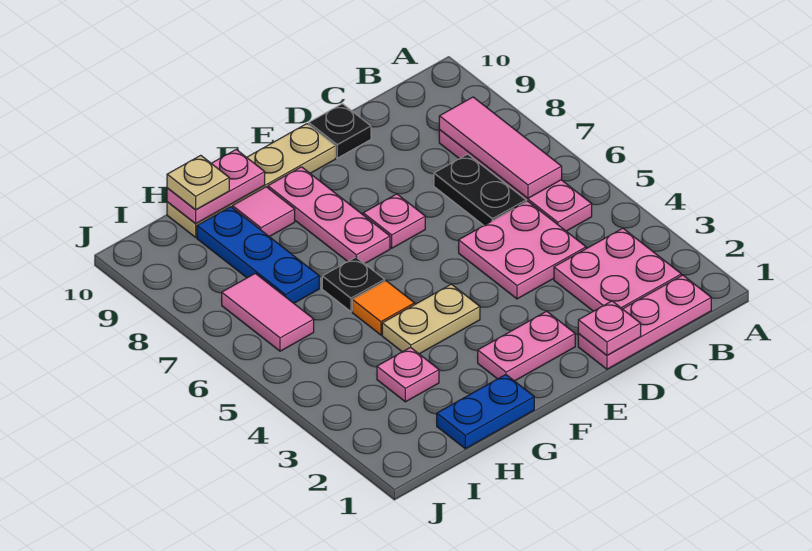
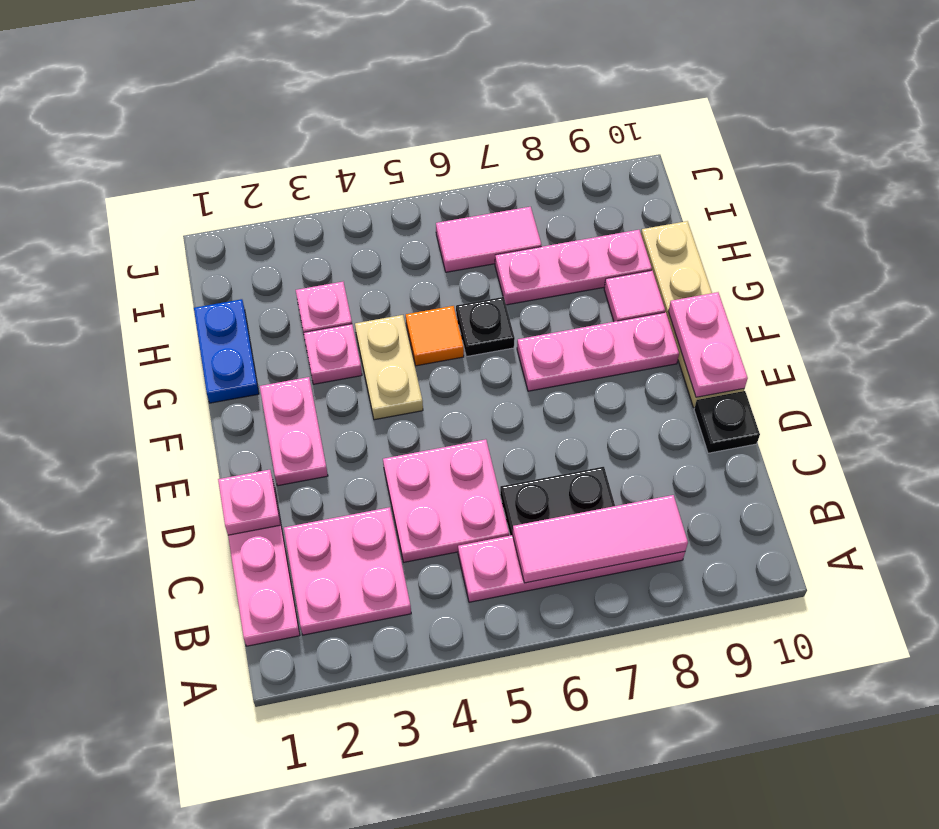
pink plate E7 level 1 -> pink plate G3 level 1
pink plate G10:H10 level 2 -> pink plate E10:F10 level 2
blue plate H7:H9 level 1 -> pink plate H7:H9 level 1
tan plate H10 level 3 -> none

